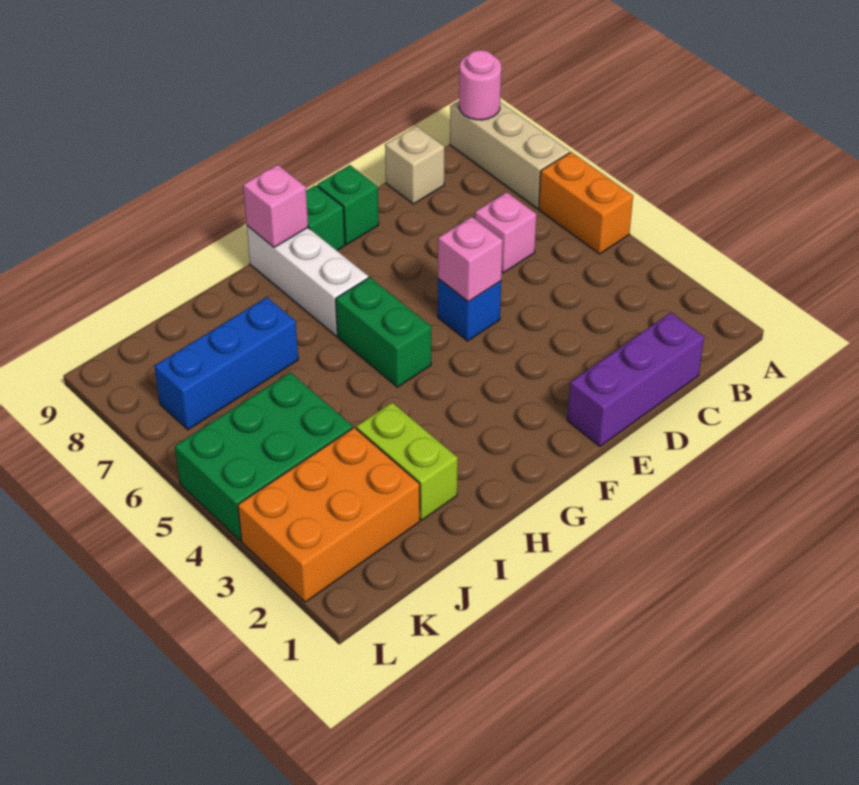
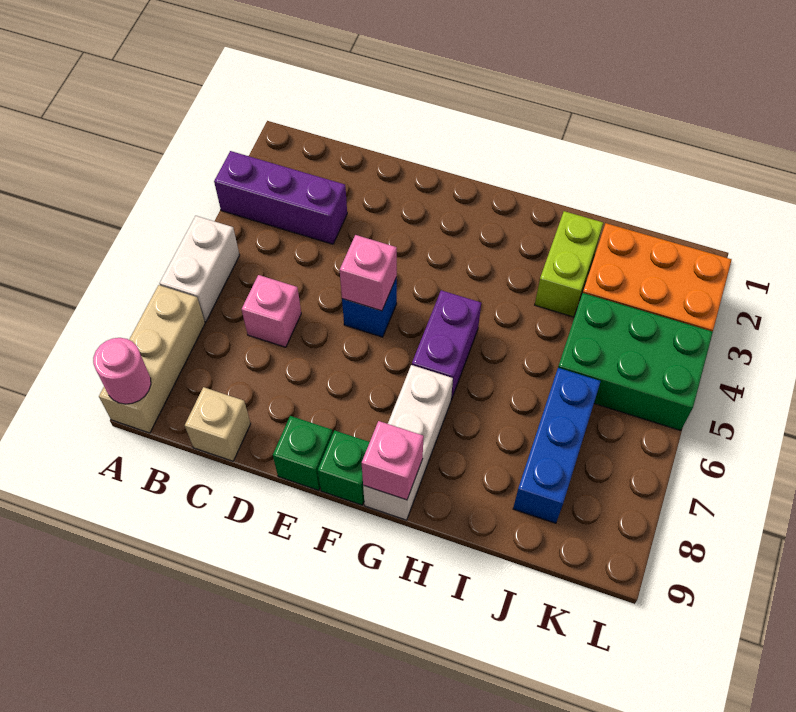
orange brick A5:A6 level 1 -> white brick A5:A6 level 1
purple brick C1:E1 level 1 -> purple brick A3:C3 level 1
green brick G5:G6 level 1 -> purple brick G5:G6 level 1
blue brick I7:K7 level 1 -> blue brick J6:J8 level 1

